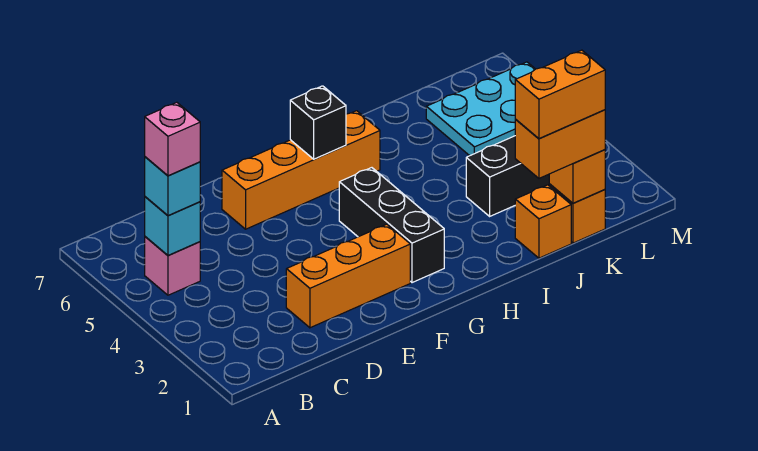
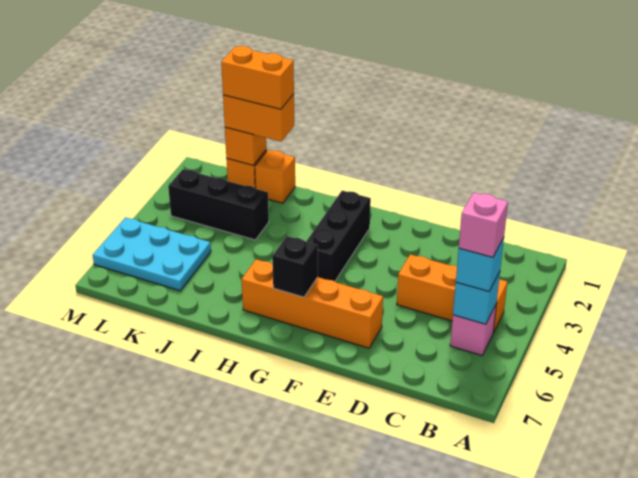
orange brick D2:F2 level 1 -> orange brick B4:D4 level 1

